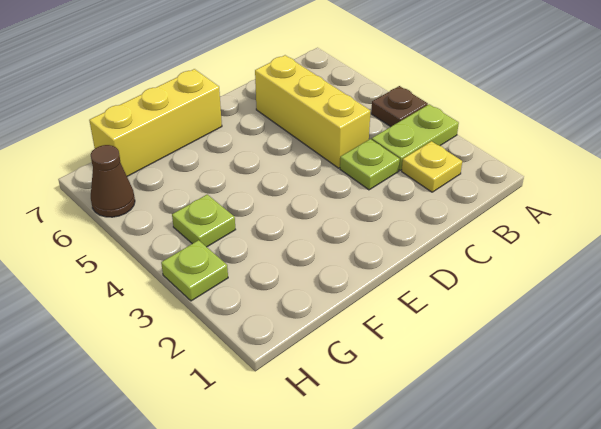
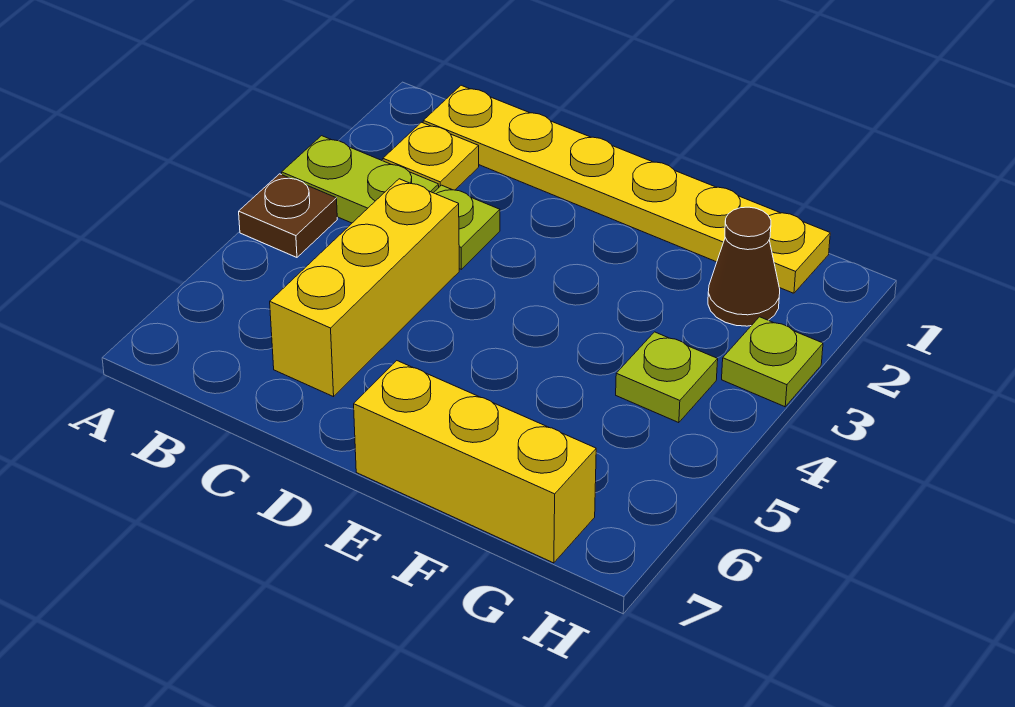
none -> yellow plate B1:G1 level 1
brown cone H6 level 1 -> brown cone G2 level 1

